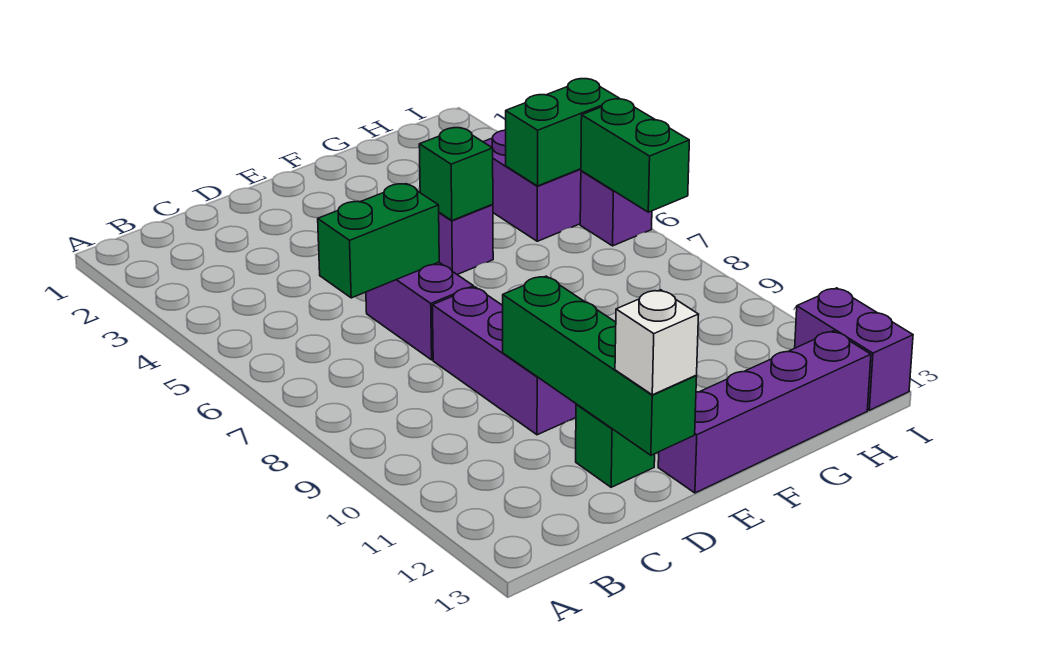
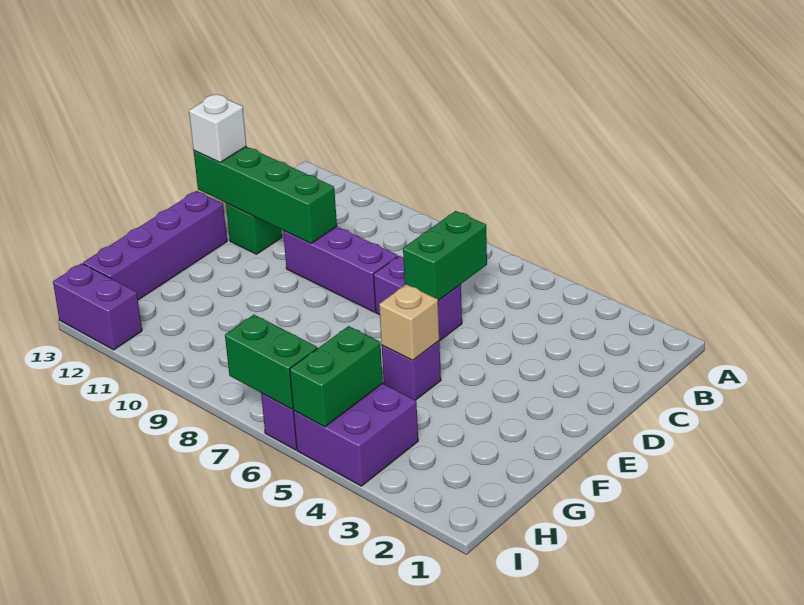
green brick F5 level 2 -> tan brick F5 level 2

